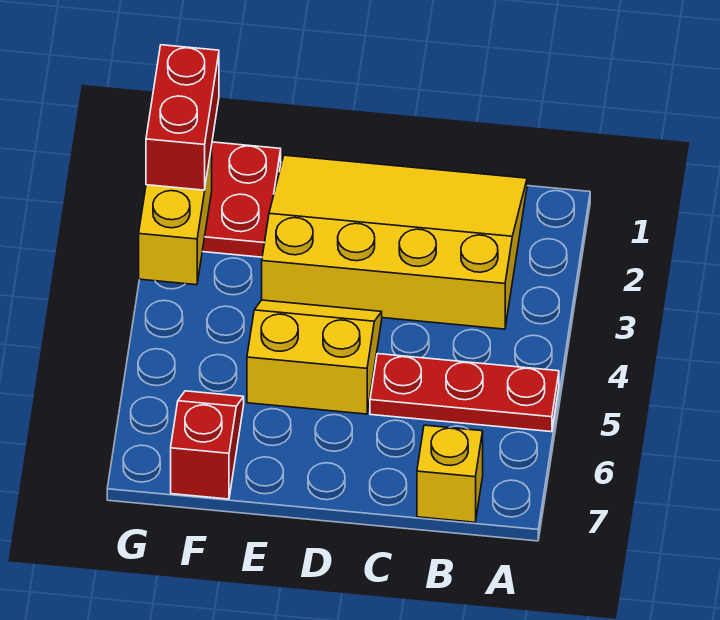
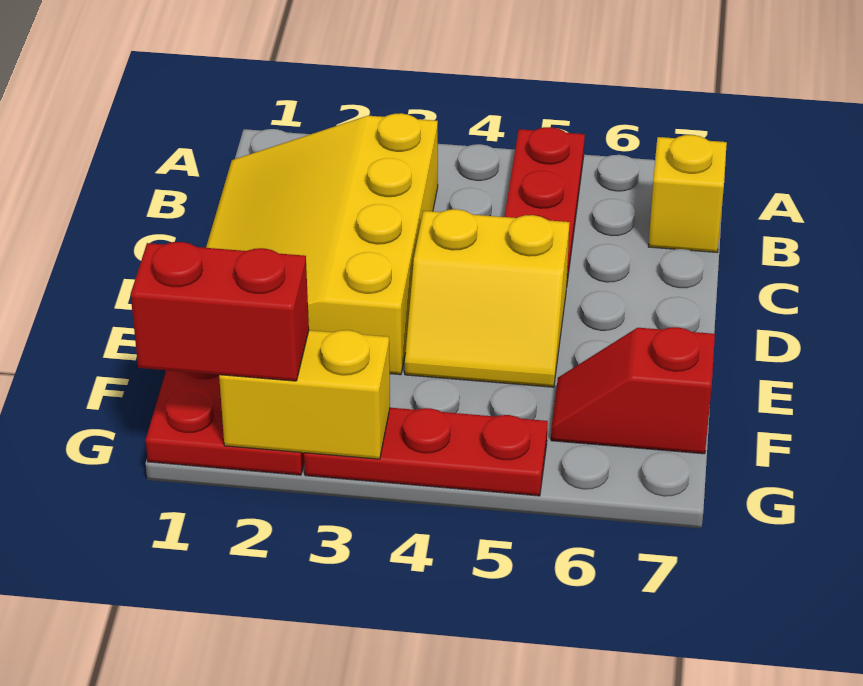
yellow slope D4:E5 level 1 top 5 -> yellow slope D4:E5 level 1 top D
none -> red plate G3:G5 level 1

